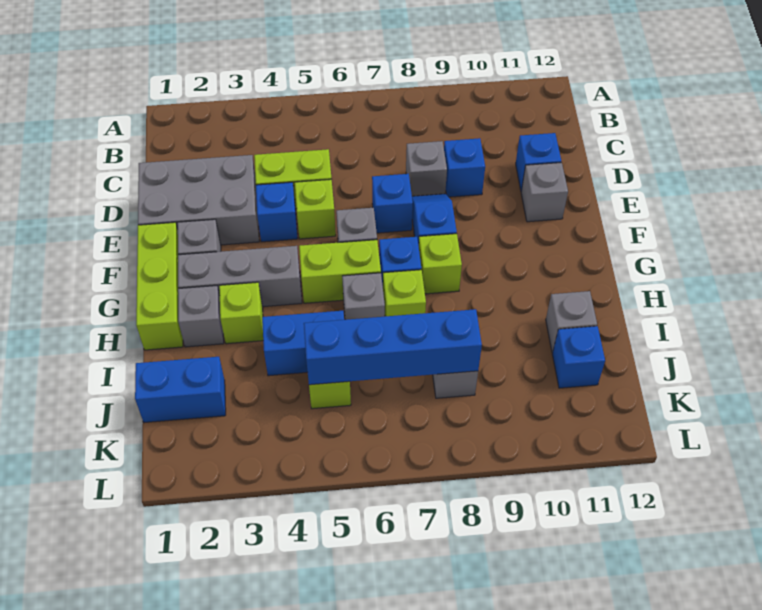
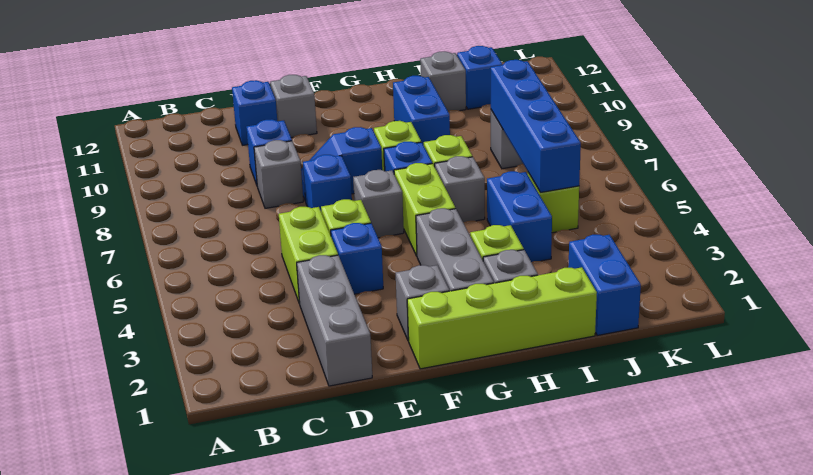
grey brick D1:E3 level 1 -> grey brick D1:D3 level 1
lime brick F1:H1 level 1 -> lime brick F1:I1 level 1
none -> blue brick H9:H10 level 1

